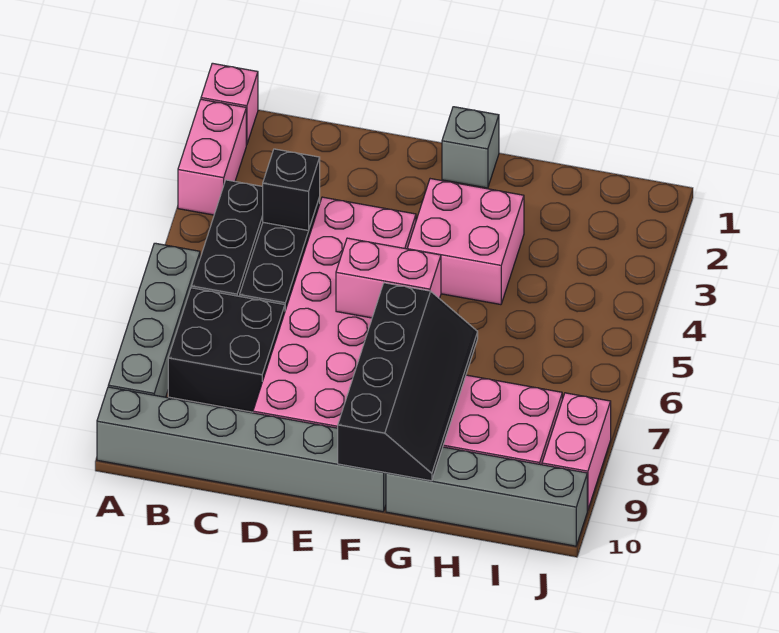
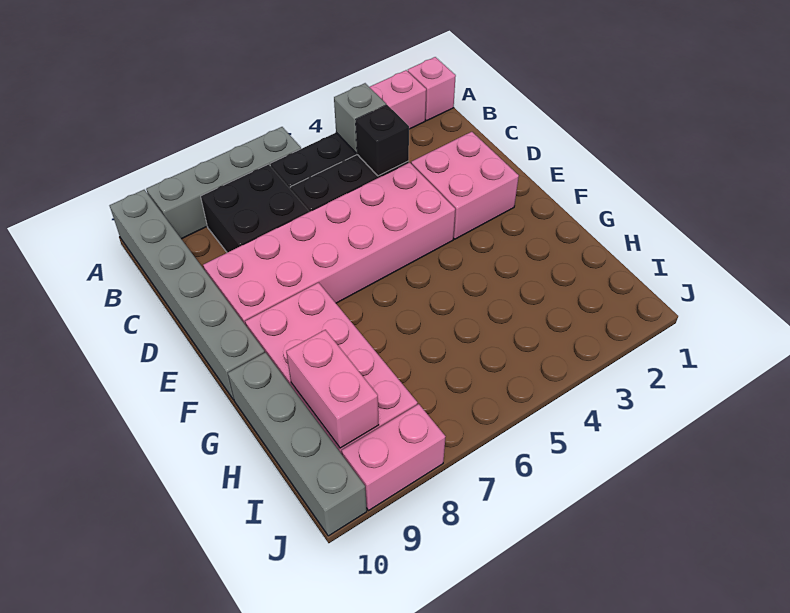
pink brick E6:F6 level 2 -> pink brick H9:I9 level 2
grey brick F1 level 1 -> grey brick B4 level 2
pink brick F3:G4 level 1 -> pink brick D2:E3 level 1
black slope F7:G10 level 2 top F -> none

